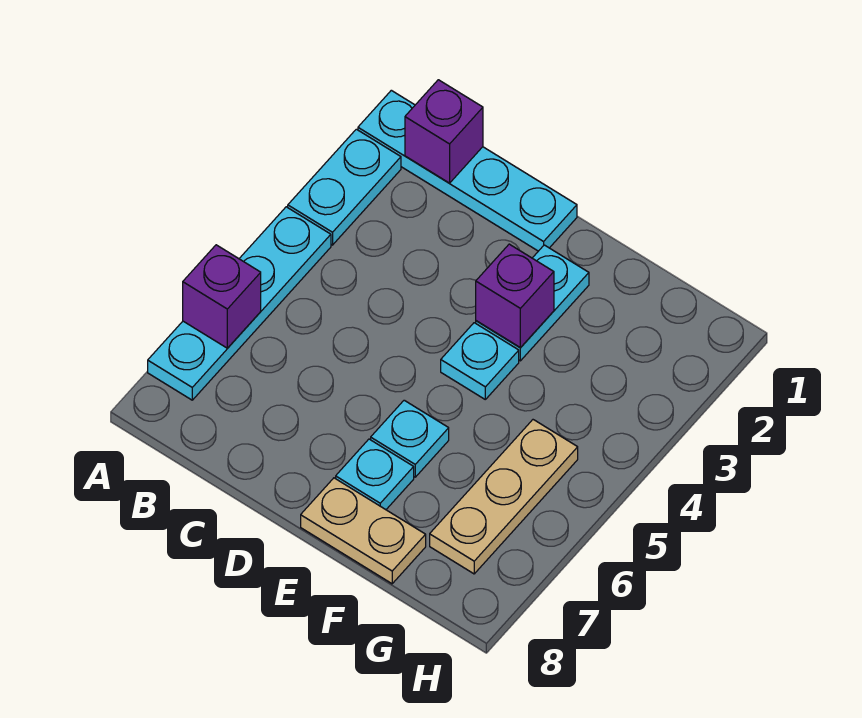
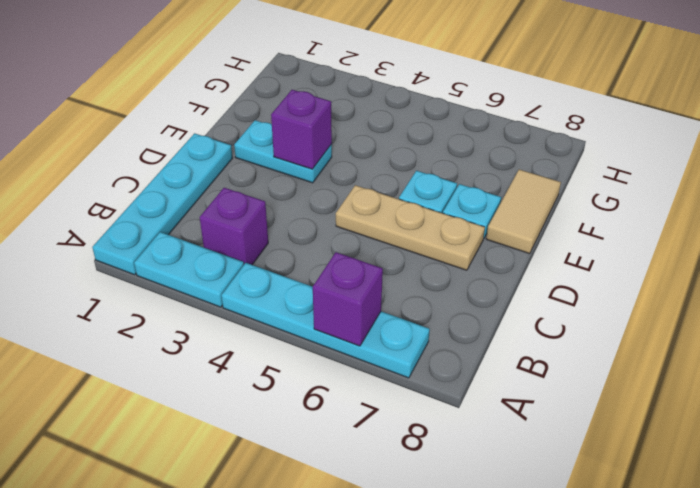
purple brick B1 level 2 -> purple brick B3 level 1
cyan plate E4 level 1 -> none
tan plate E8:F8 level 1 -> tan tile E8:F8 level 1
tan plate G5:G7 level 1 -> tan plate D5:D7 level 1

